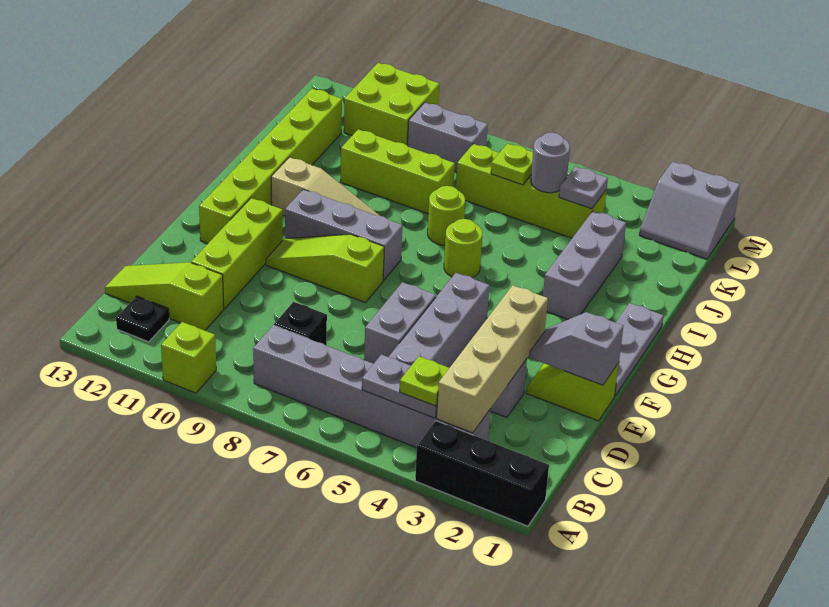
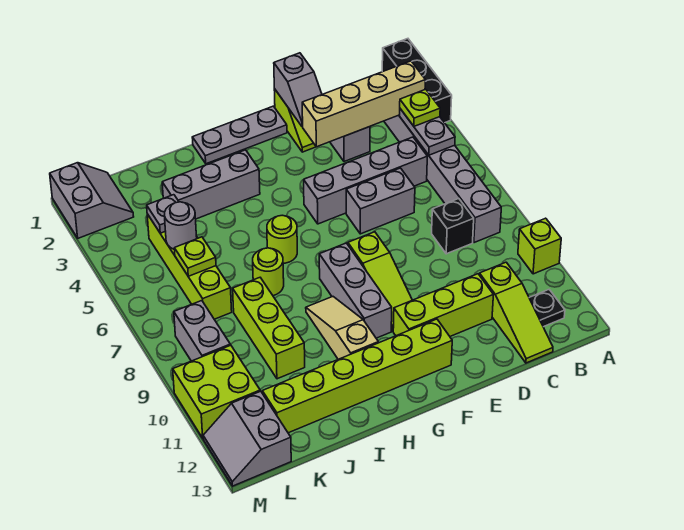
none -> grey slope L12:M13 level 1 top L

